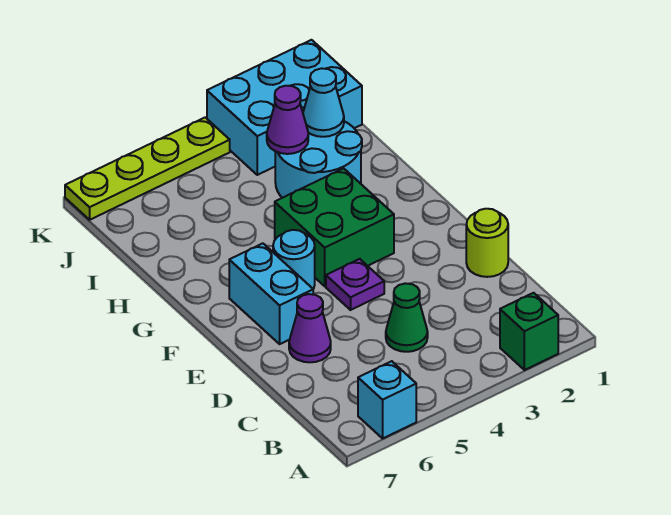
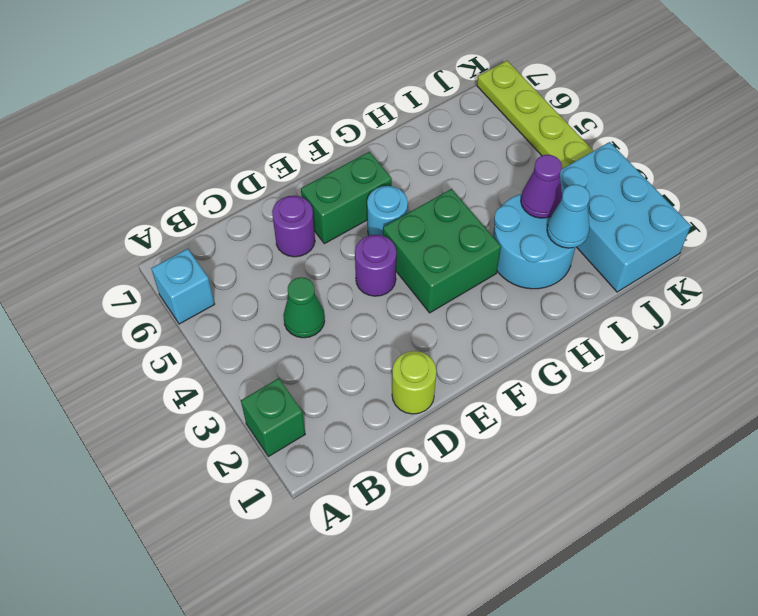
purple cone D6 level 1 -> purple round brick D6 level 1
purple plate E4 level 1 -> purple round brick E4 level 1
cyan brick E6:F6 level 1 -> green brick E6:F6 level 1

